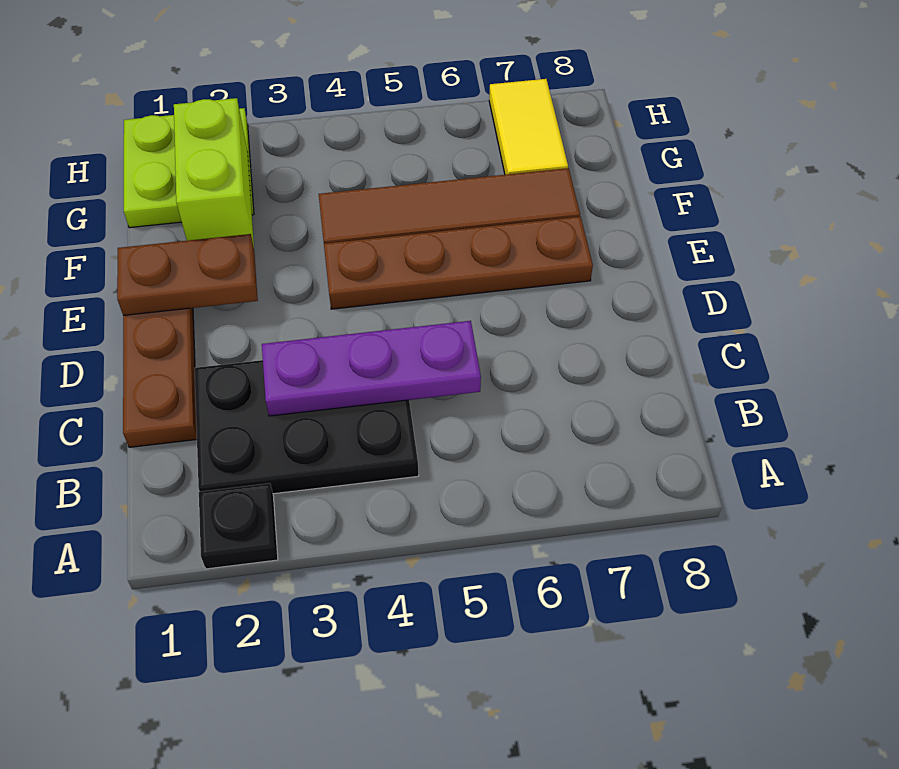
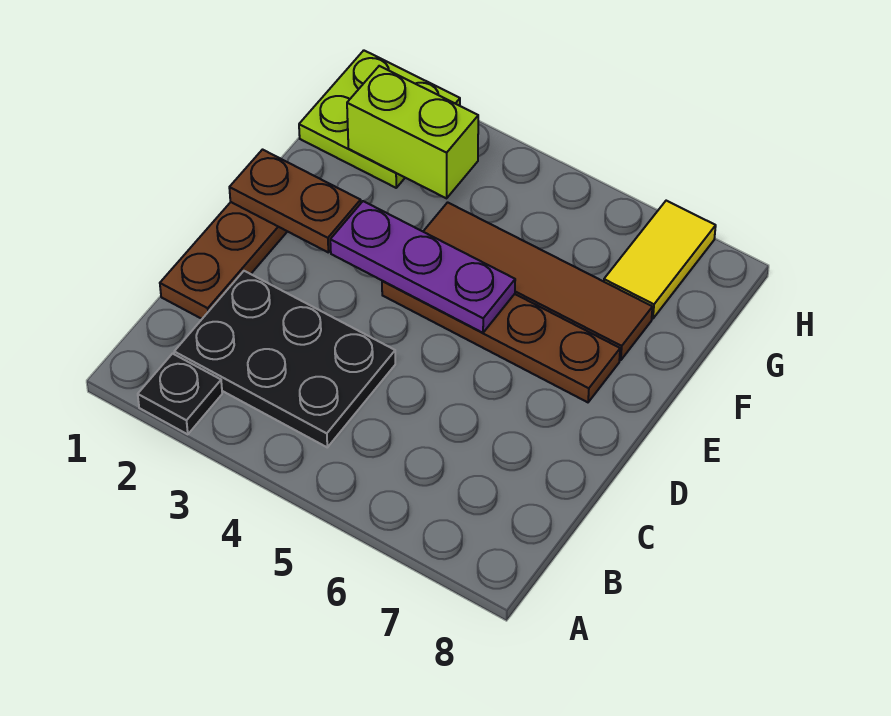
purple plate C3:C5 level 2 -> purple plate E3:E5 level 2
lime brick F2:G2 level 2 -> lime brick G2:G3 level 2

